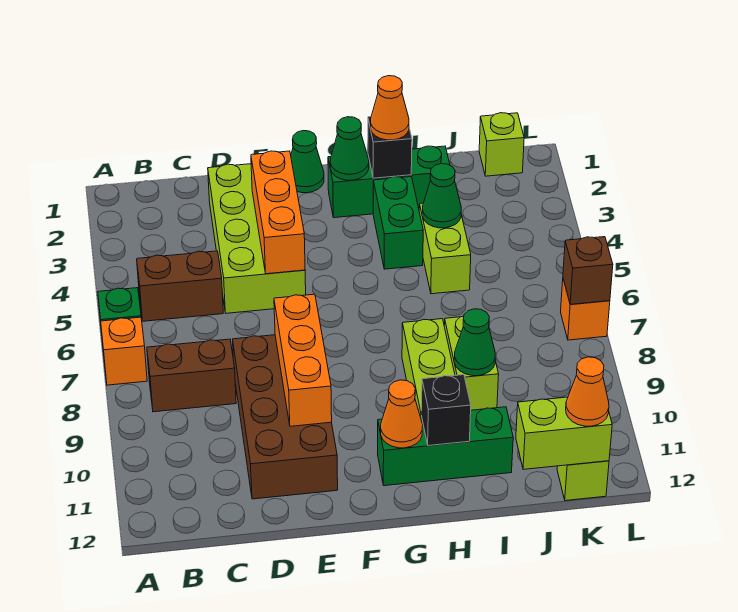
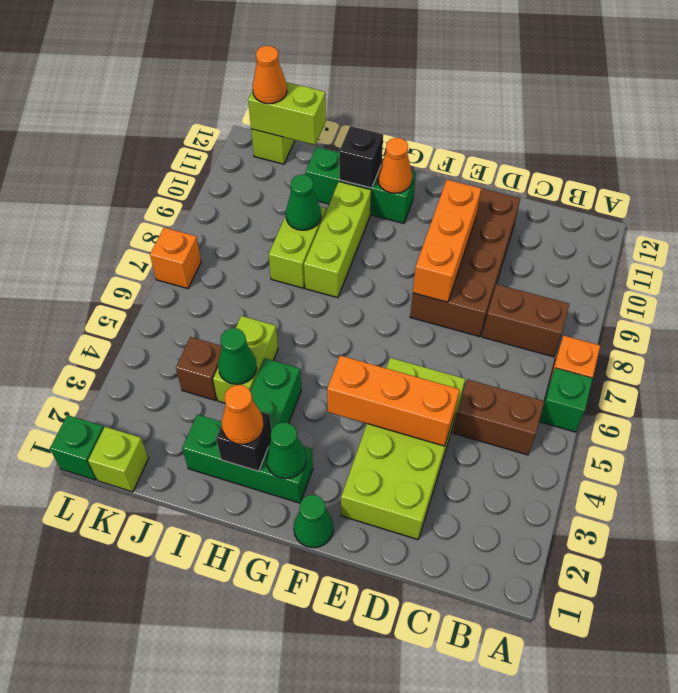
orange brick E3:E5 level 2 -> orange brick D4:F4 level 2
none -> green brick L1 level 1
brown brick L7 level 2 -> brown brick J4 level 1

